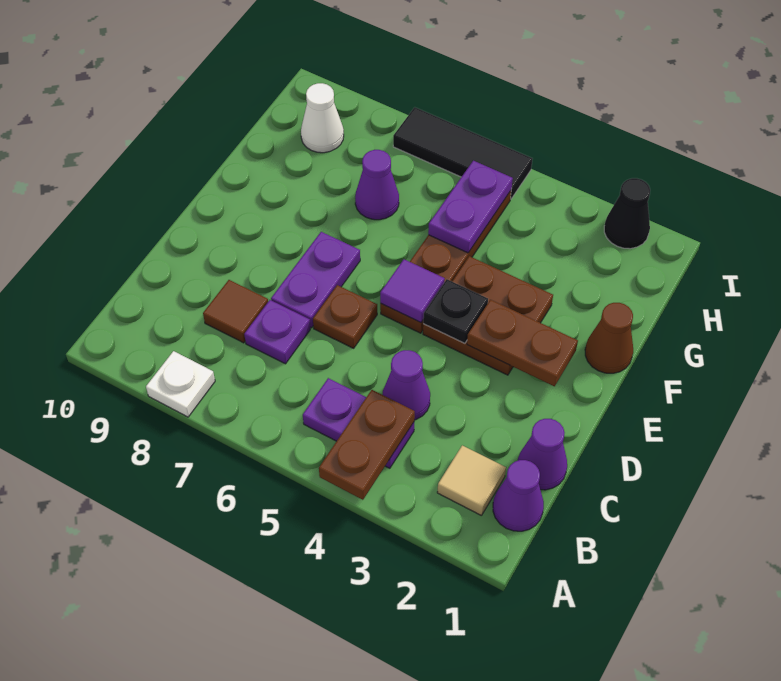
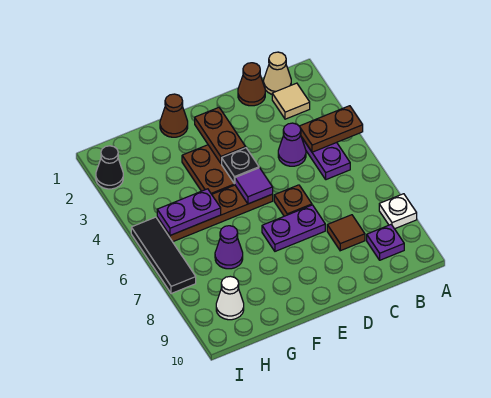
purple cone B1 level 1 -> tan cone B1 level 1
purple cone C1 level 1 -> brown cone C1 level 1
purple plate C7 level 1 -> purple plate B9 level 1

